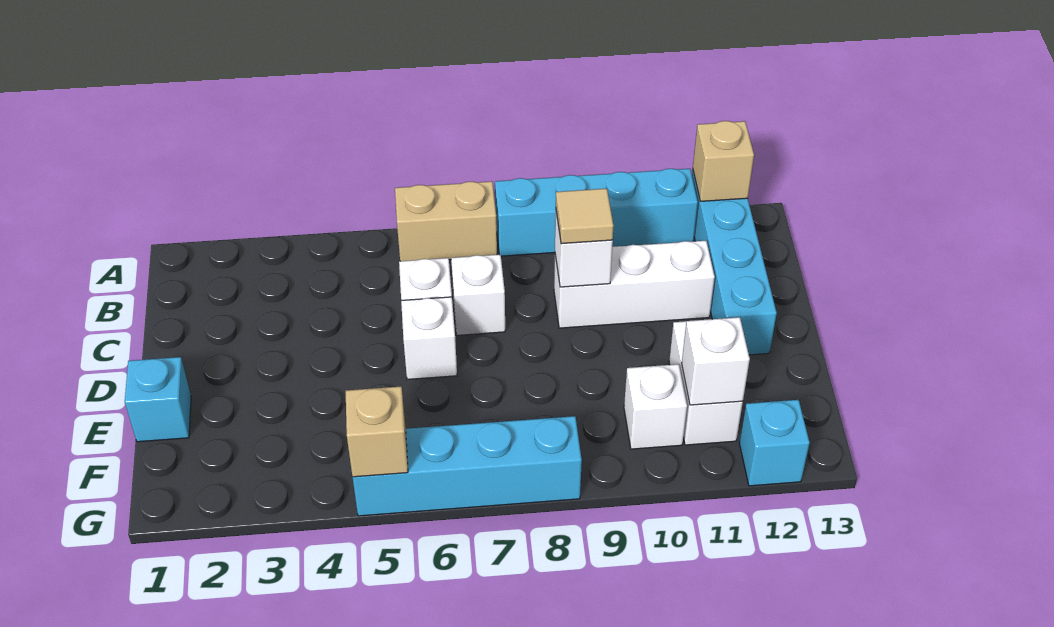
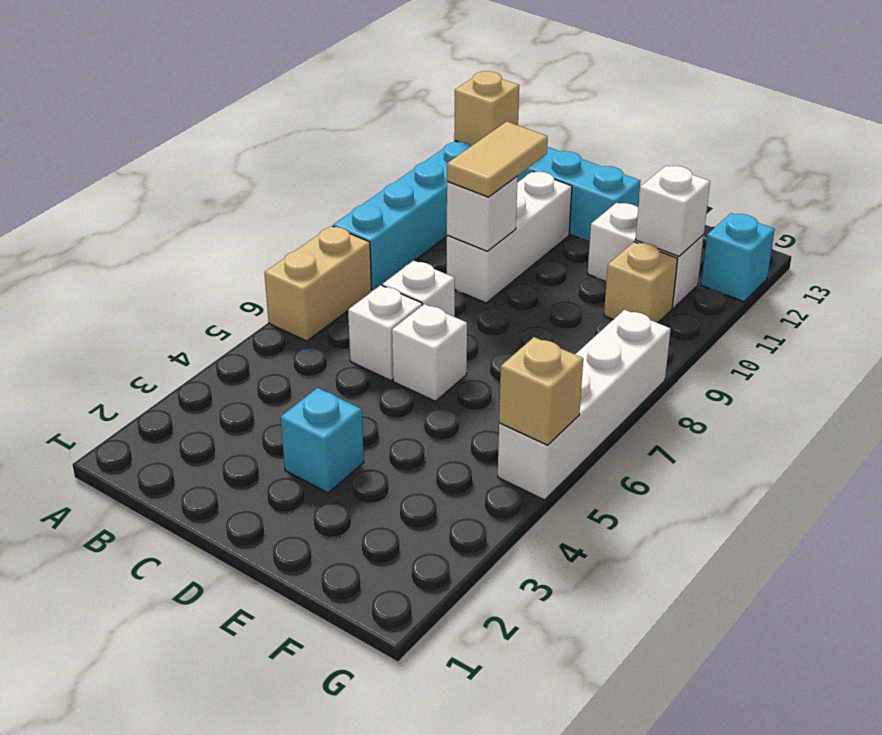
tan tile C9 level 3 -> tan tile C9:C10 level 3
cyan brick E1 level 1 -> cyan brick D3 level 1
white brick F10 level 1 -> tan brick F10 level 1
cyan brick G5:G8 level 1 -> white brick G5:G8 level 1

